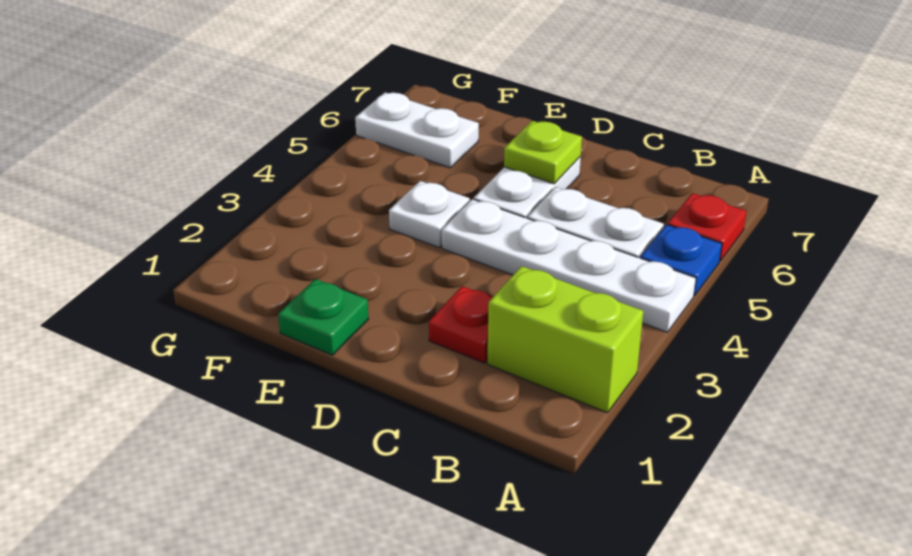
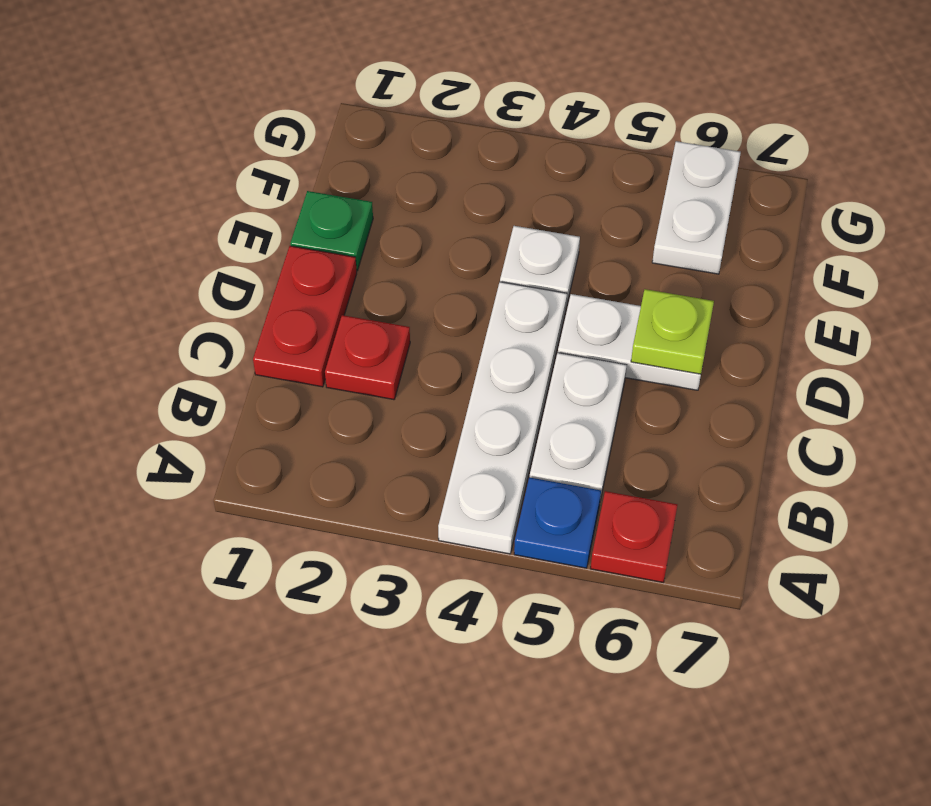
lime brick A2:B2 level 1 -> none
none -> red plate C1:D1 level 1

